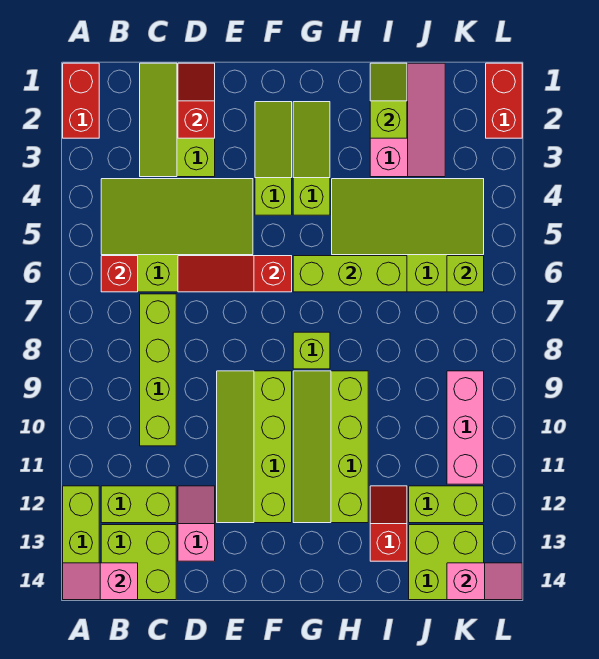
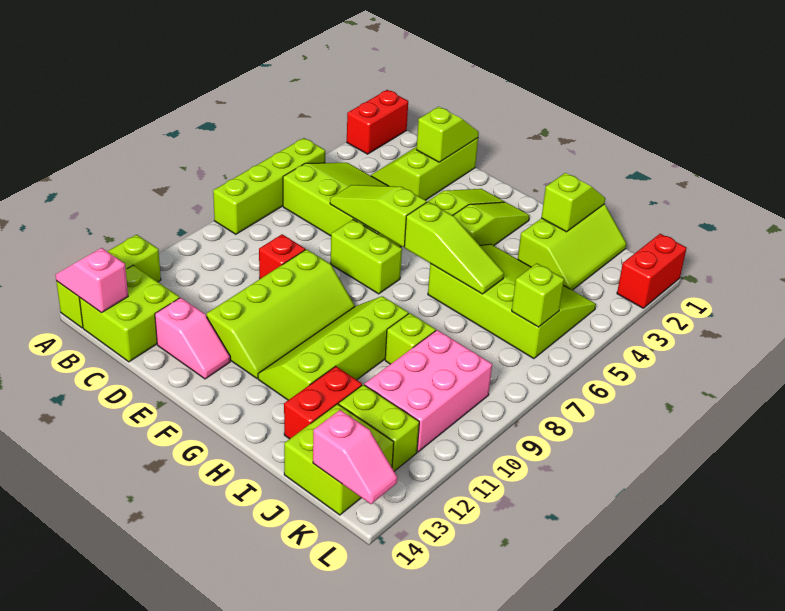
red brick B6 level 2 -> red brick D9 level 1
lime brick B12:C12 level 1 -> lime brick E7:F7 level 1
lime brick C7:C10 level 1 -> lime brick A5:A8 level 1
red slope D1:D2 level 2 top 2 -> lime slope D1:D2 level 2 top 2
red slope D6:F6 level 2 top F -> lime slope D6:F6 level 2 top F
pink slope D12:D13 level 1 top 13 -> pink slope D13:E13 level 1 top D
lime slope E9:F12 level 1 top F -> lime slope E9:F12 level 1 top E
lime brick G6:I6 level 2 -> lime slope G6:I6 level 2 top G
lime brick G8 level 1 -> lime brick I9 level 1
pink slope I1:J3 level 1 top I -> lime slope I1:J3 level 1 top I
red slope I12:I13 level 1 top 13 -> red brick I12:I13 level 1
pink brick K9:K11 level 1 -> pink brick J9:K11 level 1

